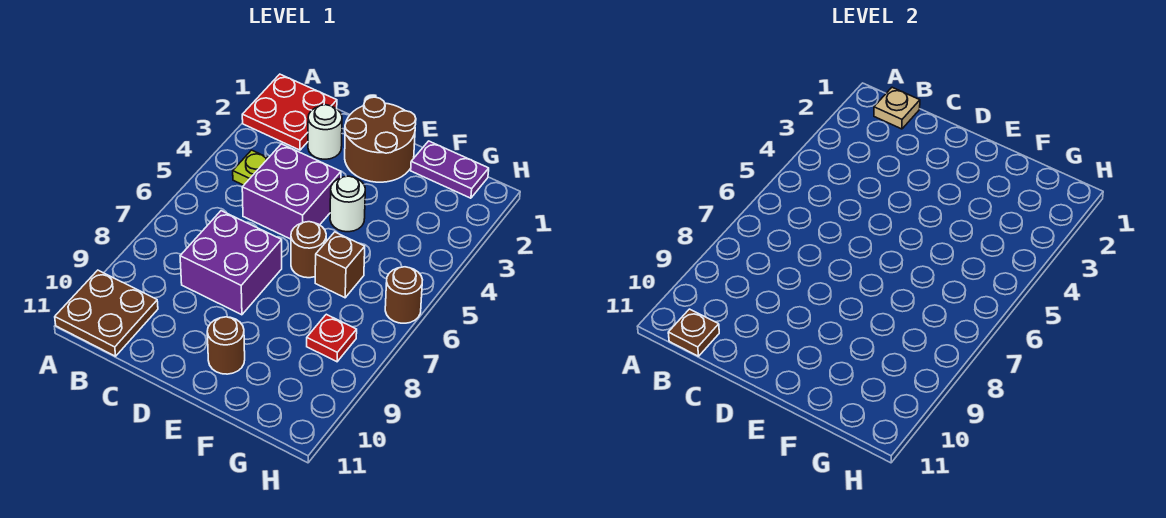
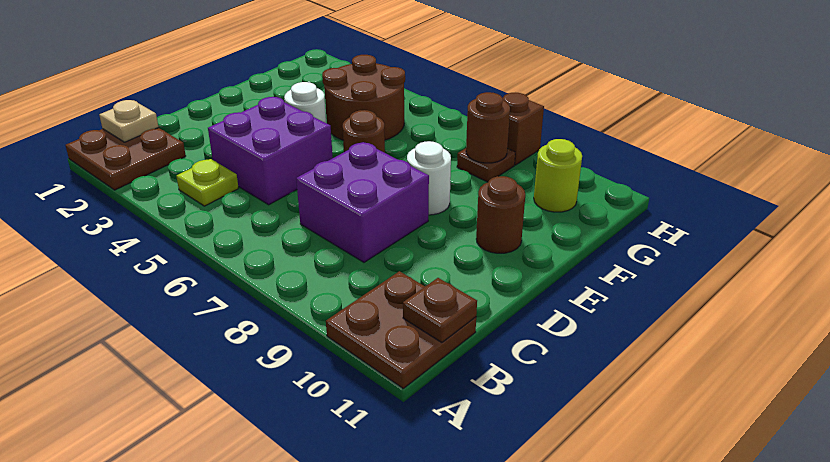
red plate A1:B2 level 1 -> brown plate A1:B2 level 1
white round brick C2 level 1 -> white round brick E8 level 1
brown round brick D1:E2 level 1 -> brown round brick F4:G5 level 1
purple plate F1:G1 level 1 -> none
brown brick F6 level 1 -> brown brick H8 level 1
red plate G8 level 1 -> brown plate G8 level 1
none -> lime round brick G10 level 1
brown round brick H6 level 1 -> brown round brick G8 level 2

